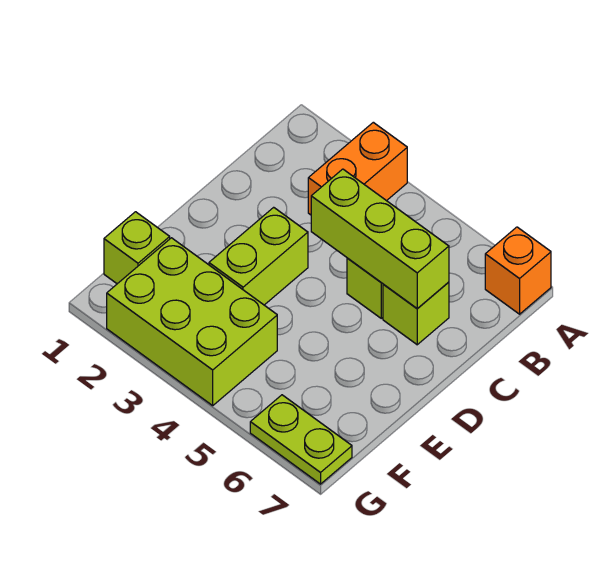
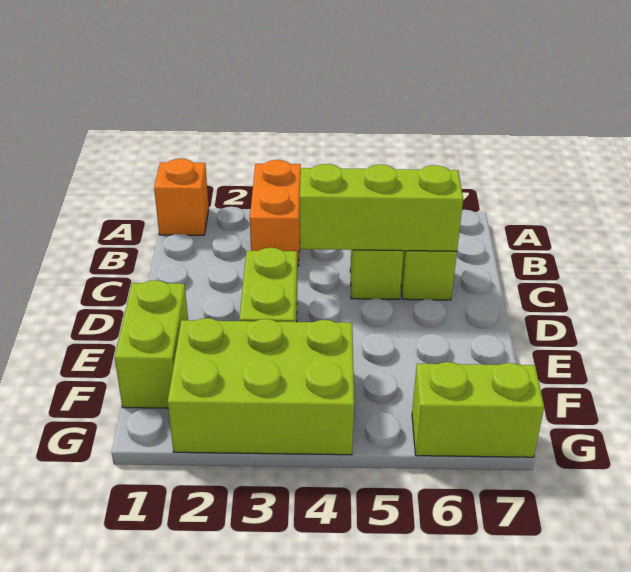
orange brick A7 level 1 -> orange brick A1 level 1
lime brick F1 level 1 -> lime brick E1:F1 level 1
lime plate G6:G7 level 1 -> lime brick G6:G7 level 1

